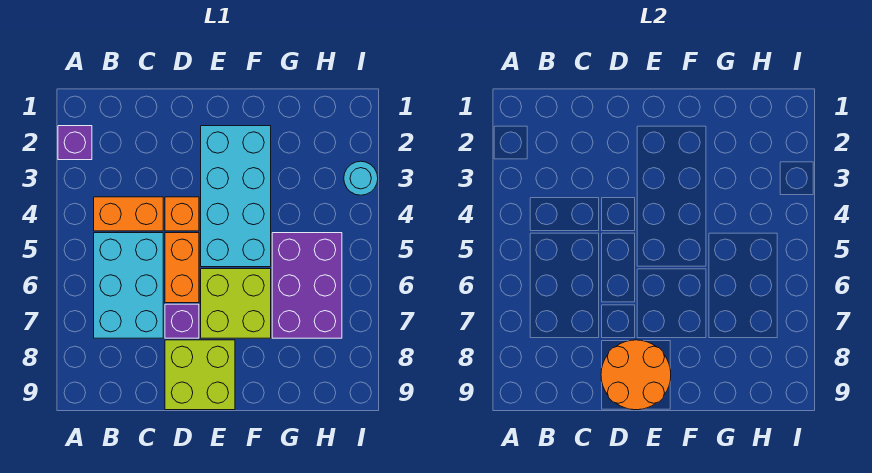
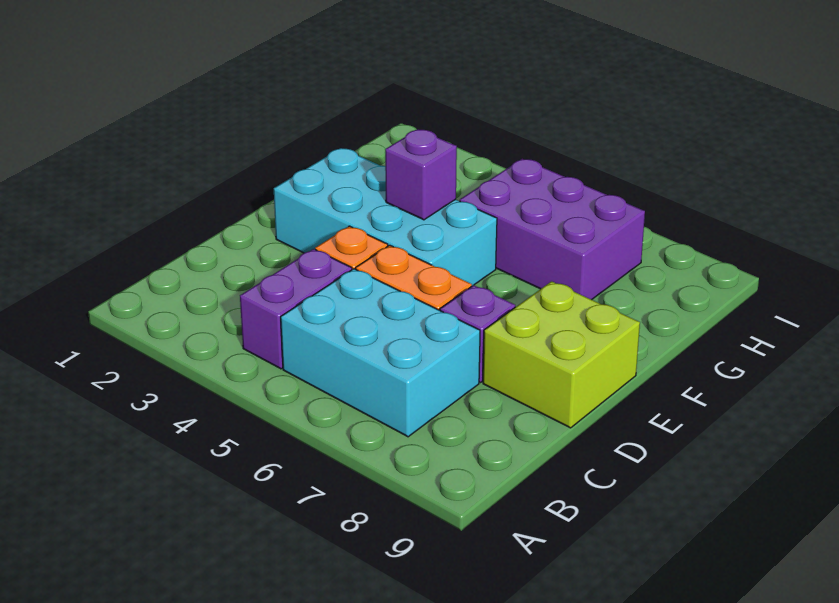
purple brick A2 level 1 -> purple brick F4 level 2
orange brick B4:C4 level 1 -> purple brick B4:C4 level 1
orange round brick D8:E9 level 2 -> none
lime brick E6:F7 level 1 -> none
cyan round brick I3 level 1 -> none

